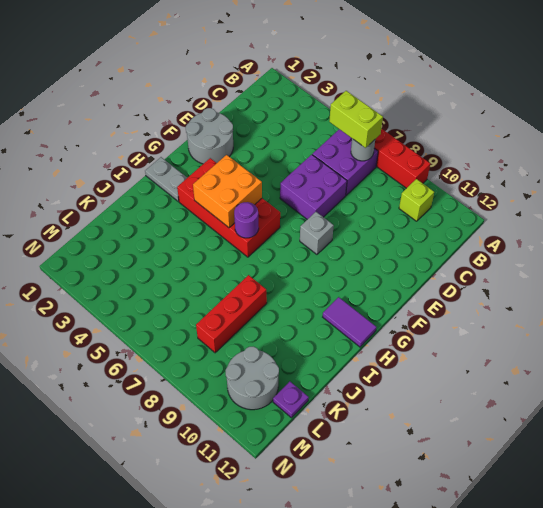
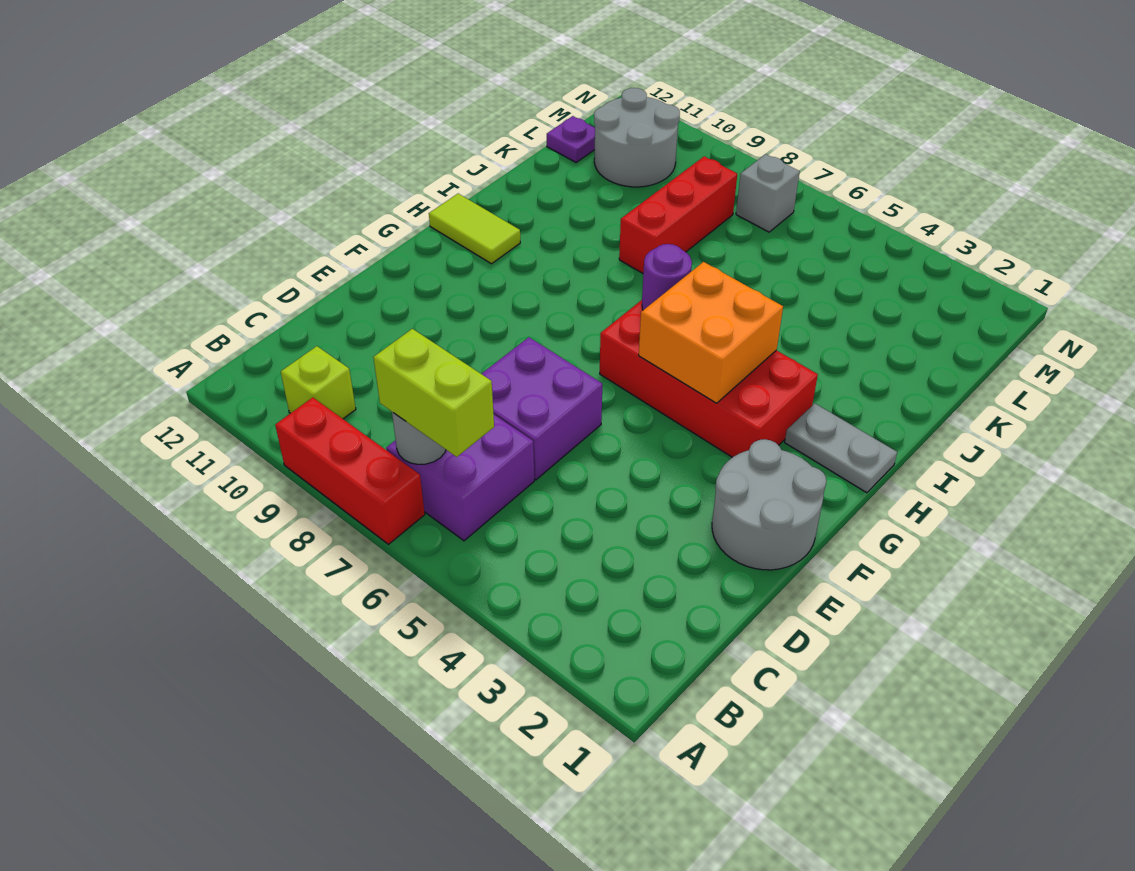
grey brick F8 level 1 -> grey brick M7 level 1
purple tile H11:H12 level 1 -> lime tile H11:H12 level 1

